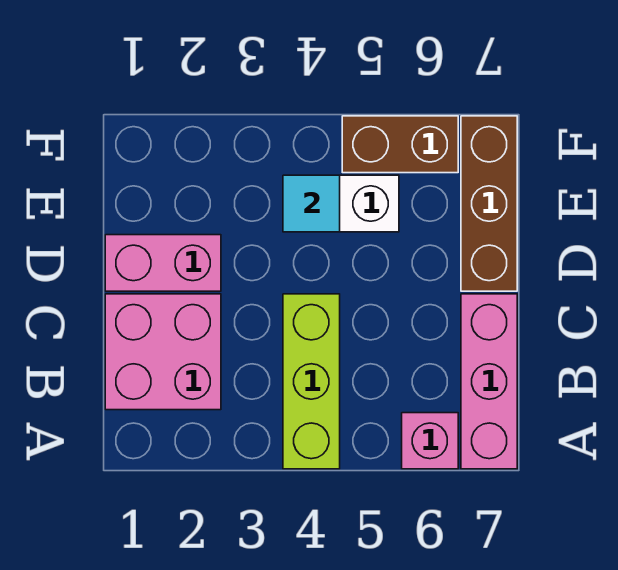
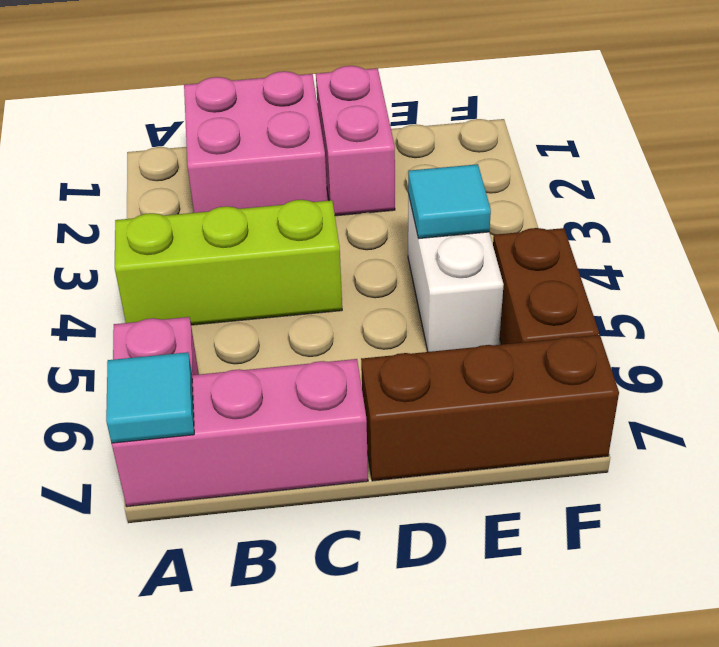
none -> cyan tile A7 level 2

